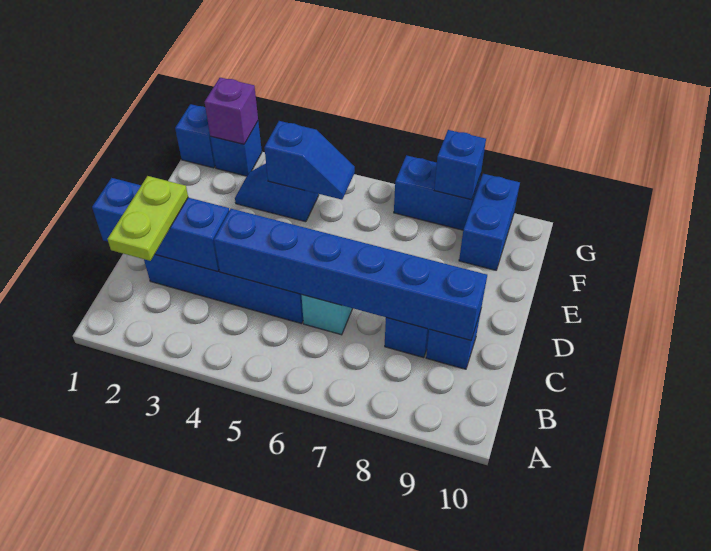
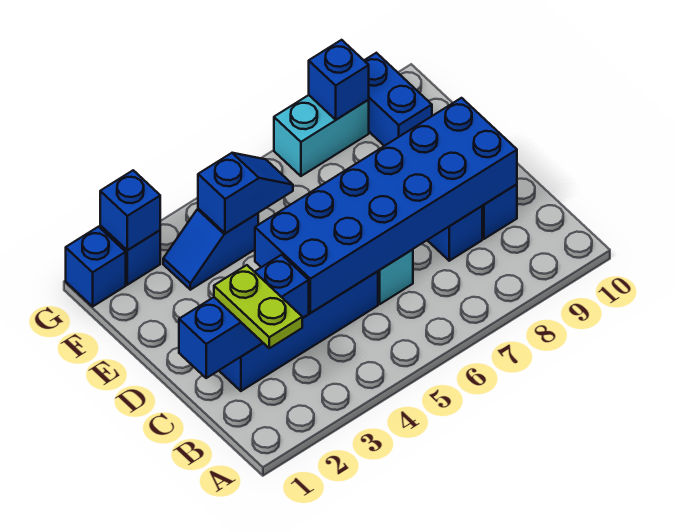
blue brick C4:C9 level 2 -> blue brick C4:D9 level 2
purple brick G2 level 2 -> blue brick G2 level 2
blue brick G7:G8 level 1 -> cyan brick G7:G8 level 1

